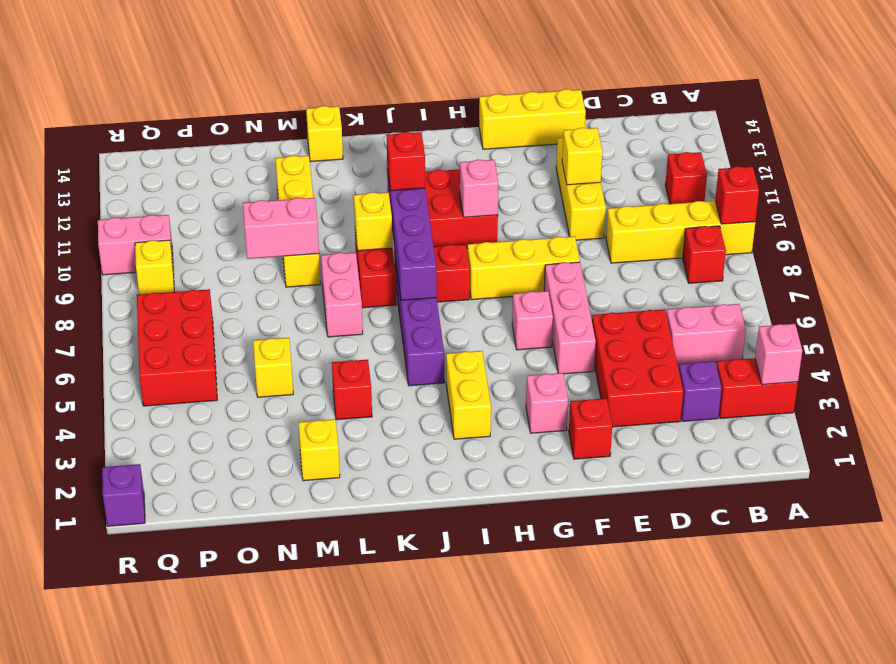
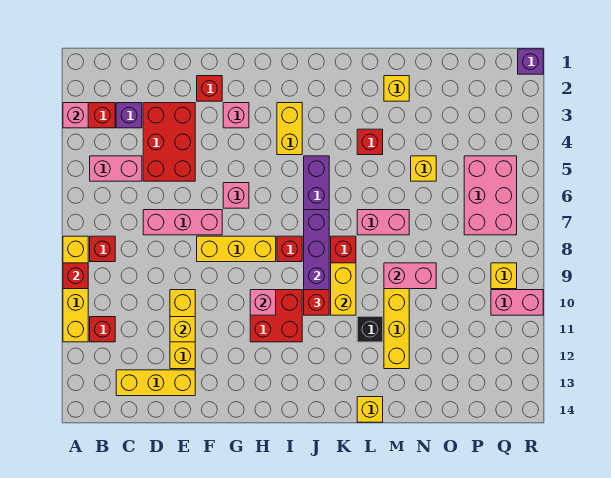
yellow brick A9:D9 level 1 -> yellow brick A8:A11 level 1
yellow brick E14:G14 level 1 -> yellow brick C13:E13 level 1
pink brick F5:F7 level 1 -> pink brick D7:F7 level 1
yellow brick K9 level 2 -> yellow brick K9:K10 level 2
pink brick L7:L8 level 1 -> pink brick L7:M7 level 1
none -> black brick L11 level 1
red brick P5:Q7 level 1 -> pink brick P5:Q7 level 1

